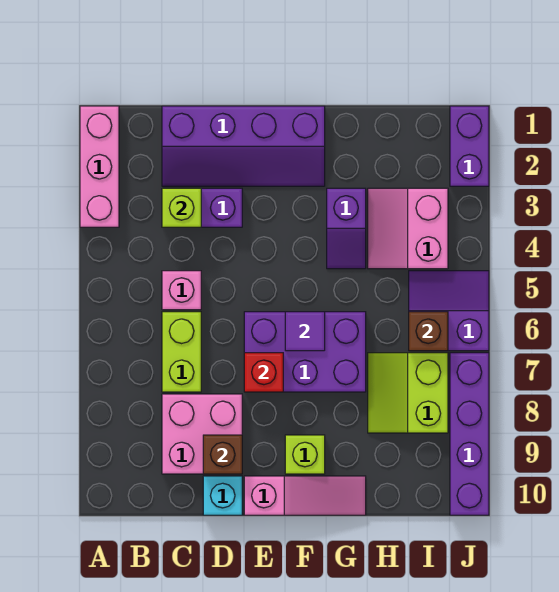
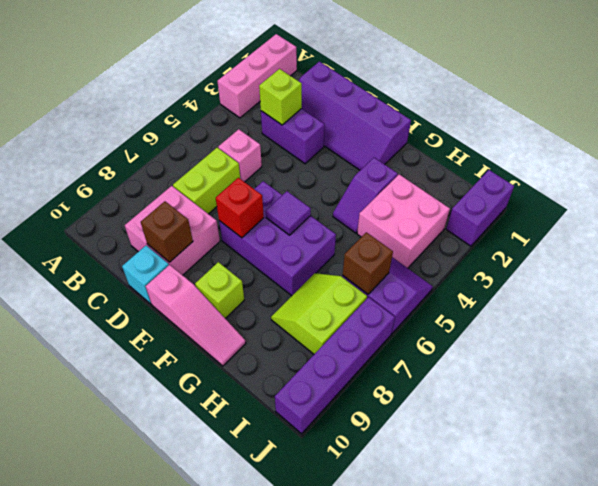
pink slope H3:I4 level 1 top I -> pink brick H3:I4 level 1

